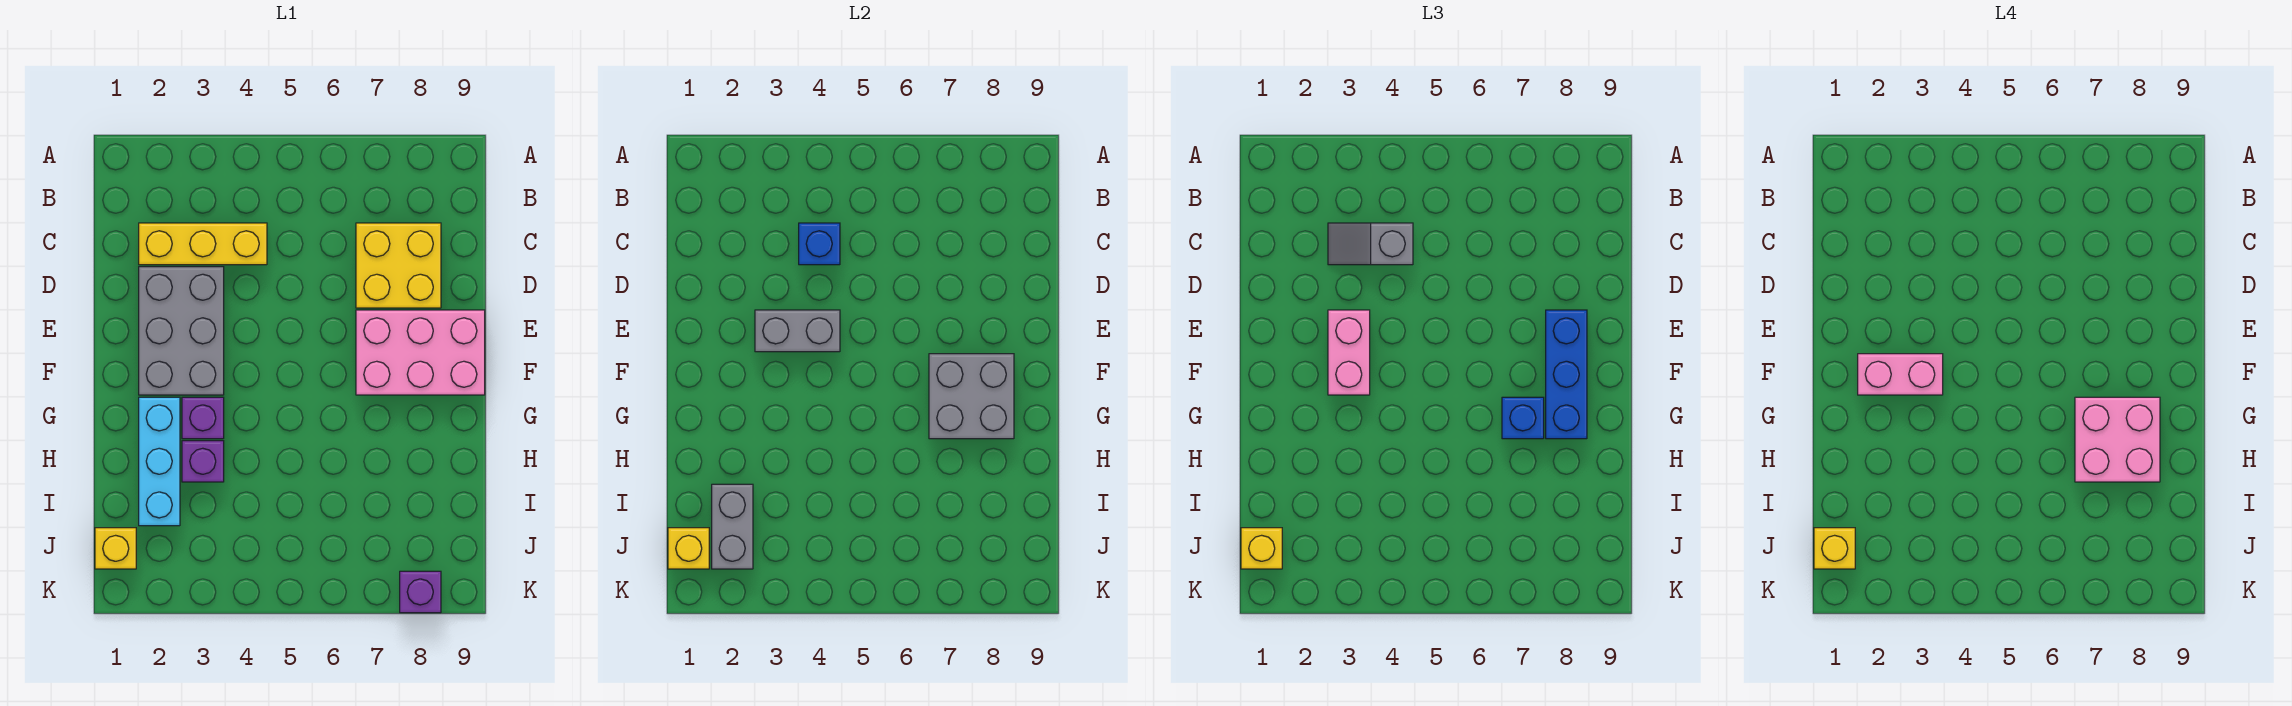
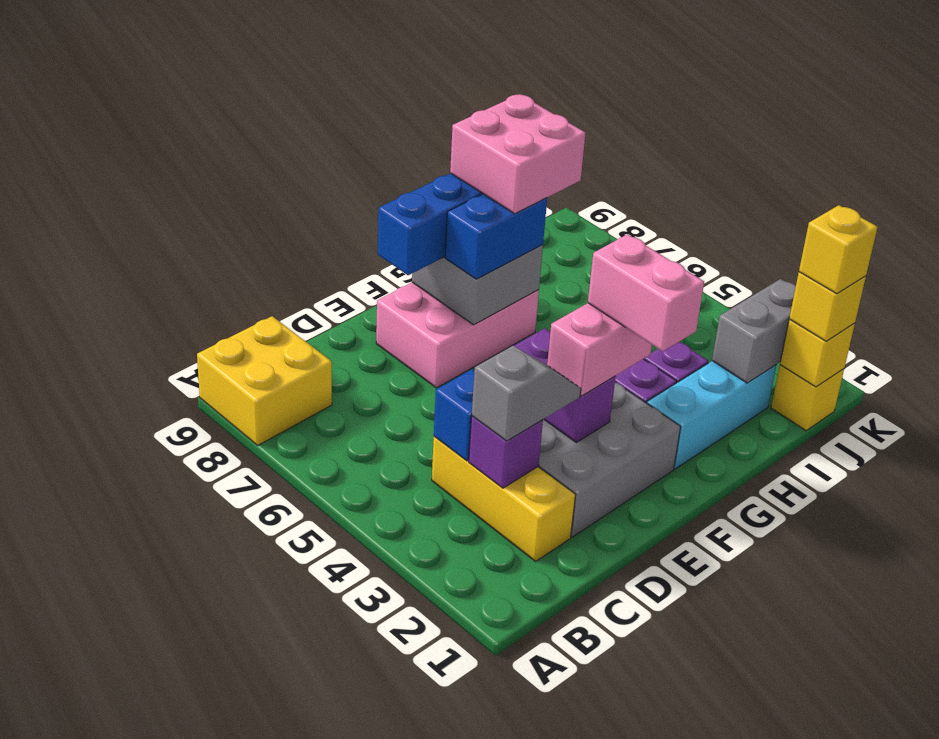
grey slope C3:C4 level 3 top 4 -> grey slope C3:D3 level 3 top C
yellow brick C7:D8 level 1 -> yellow brick A8:B9 level 1
grey brick E3:E4 level 2 -> purple brick E3:E4 level 2
pink brick E7:F9 level 1 -> pink brick E7:G8 level 1
blue brick G7 level 3 -> blue brick F7:G7 level 3
purple brick K8 level 1 -> purple brick C3 level 2

